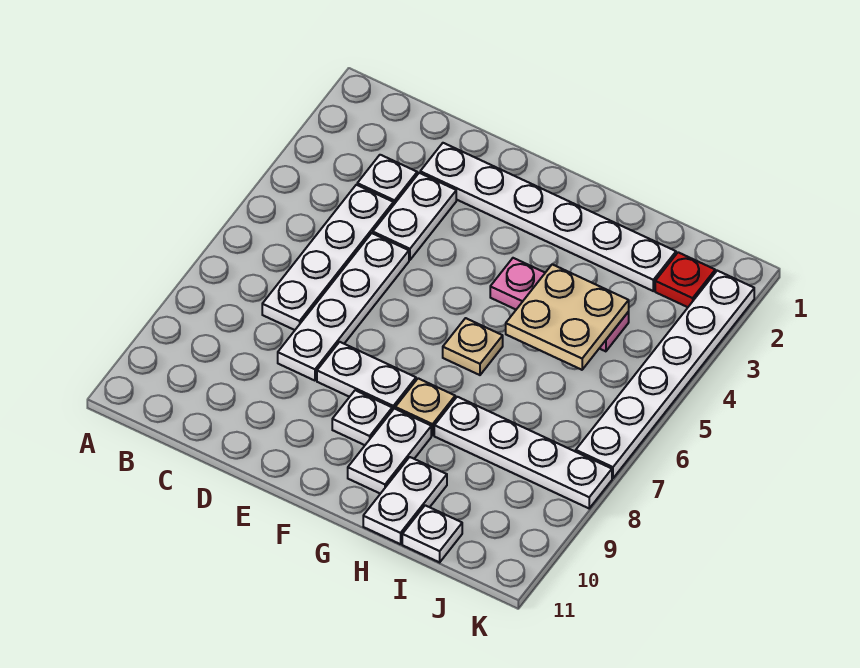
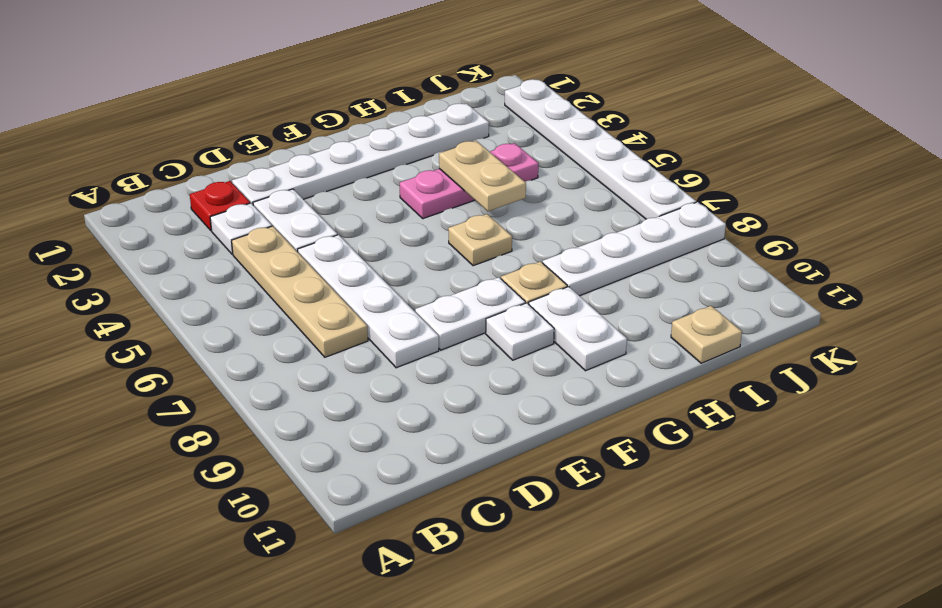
white plate C4:C7 level 1 -> tan plate C4:C7 level 1
tan plate H4:I5 level 2 -> tan plate H4:H5 level 2
white plate H10:H11 level 1 -> none
white plate I11 level 1 -> tan plate I11 level 1
red plate J2 level 1 -> red plate C2 level 1

